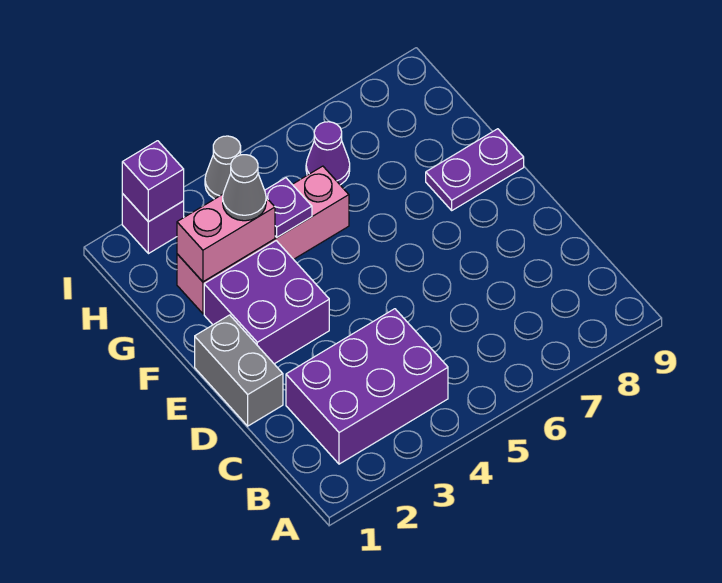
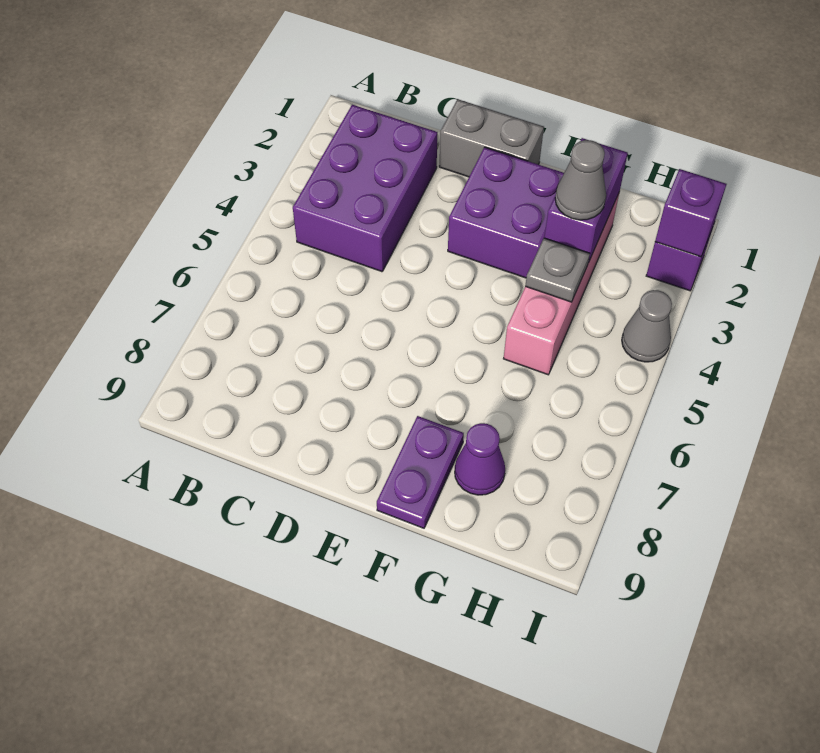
pink brick G2:G3 level 2 -> purple brick G2:G3 level 2
purple plate G4 level 2 -> grey plate G4 level 2
purple cone H6 level 1 -> purple cone G8 level 1

